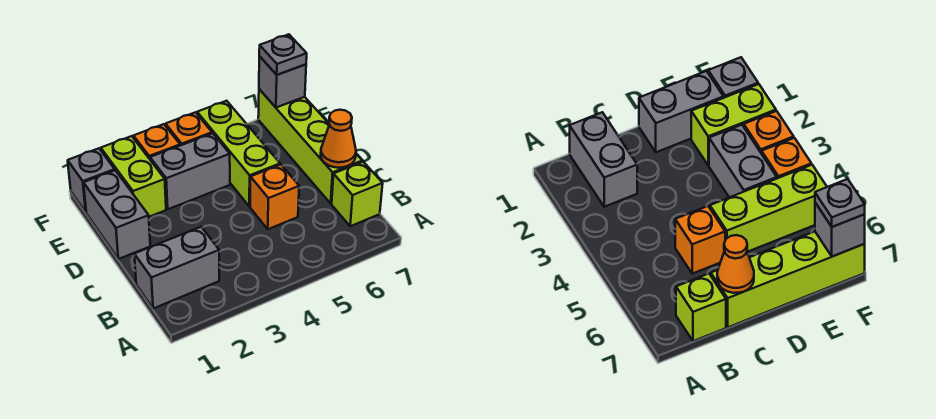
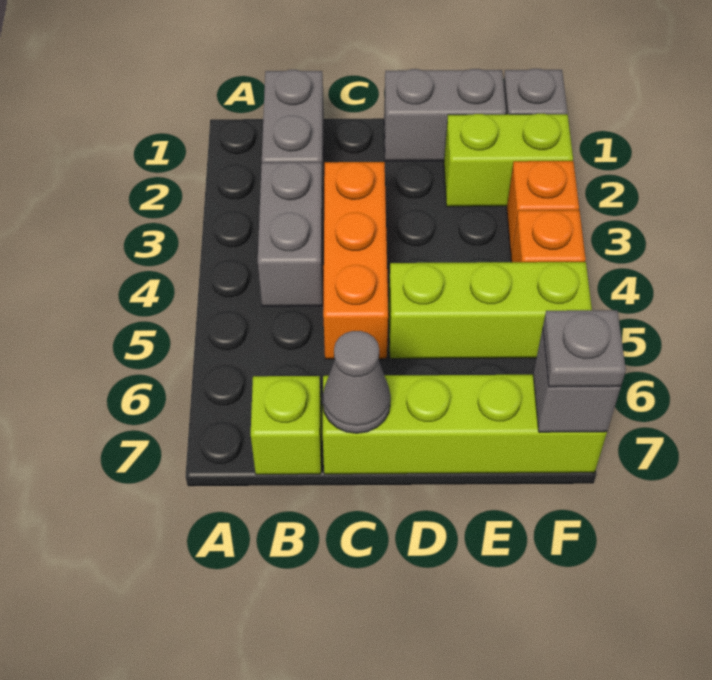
orange brick C5 level 1 -> orange brick C3:C5 level 1
orange cone C7 level 2 -> grey cone C7 level 2
grey brick E3:E4 level 1 -> grey brick B3:B4 level 1

